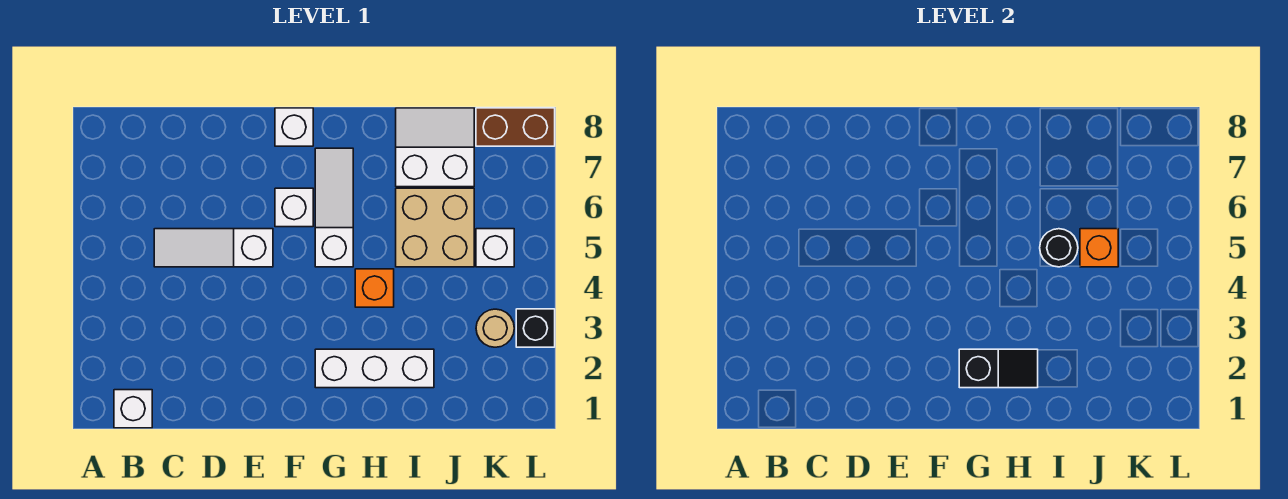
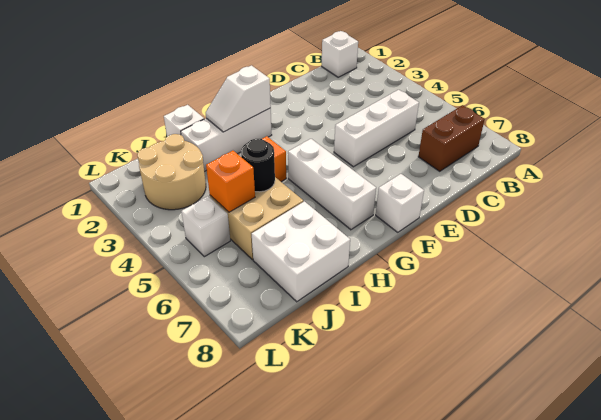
white slope C5:E5 level 1 top E -> white brick C5:E5 level 1
white brick F6 level 1 -> white brick I1 level 1
black slope G2:H2 level 2 top G -> white slope G2:H2 level 2 top G
white slope G5:G7 level 1 top 5 -> white brick G5:G7 level 1
white slope I7:J8 level 1 top 7 -> white brick I7:J8 level 1
tan round brick K3 level 1 -> tan round brick J2:K3 level 1
brown brick K8:L8 level 1 -> brown brick B7:C7 level 1
black brick L3 level 1 -> none

